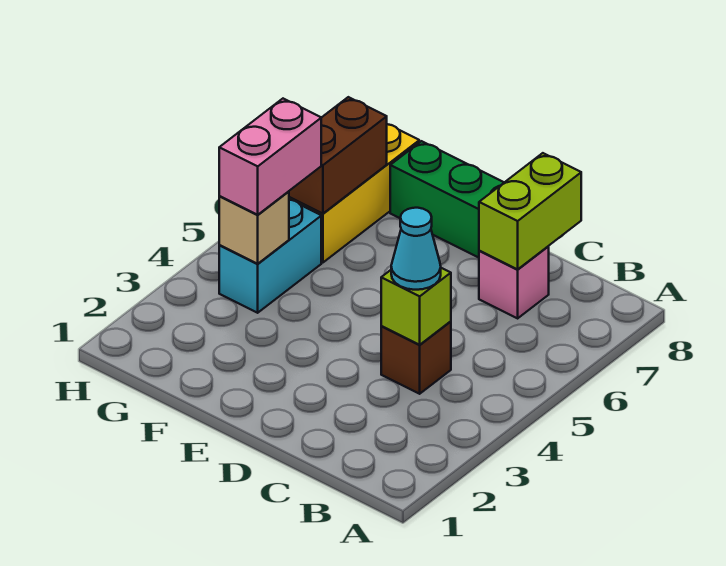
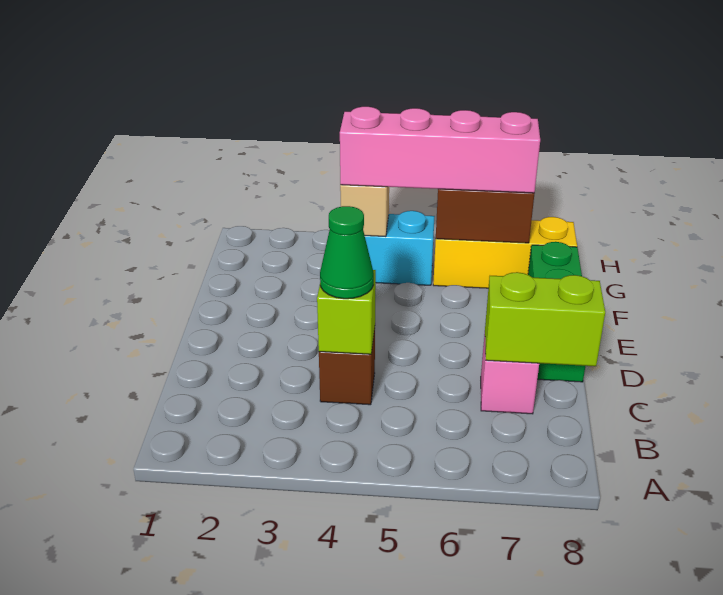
cyan cone C4 level 3 -> green cone C4 level 3
pink brick G4:G5 level 3 -> pink brick G4:G7 level 3

